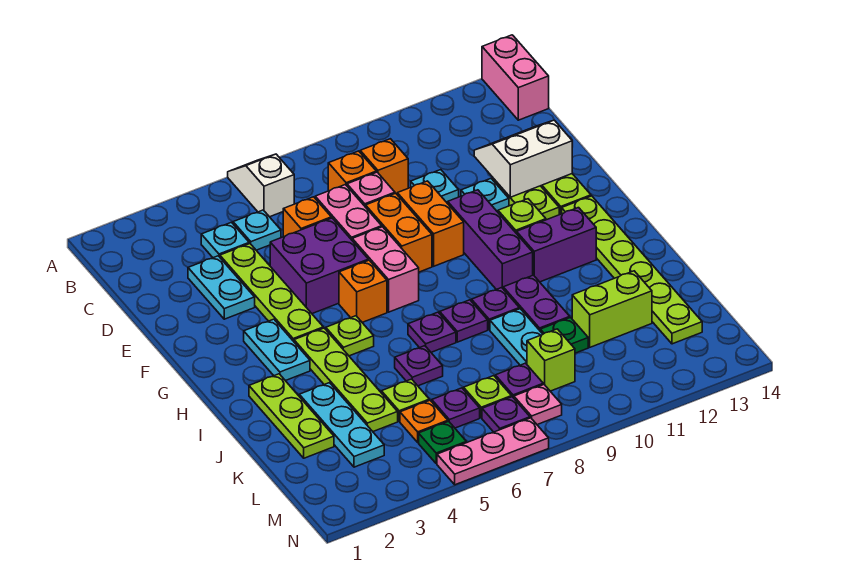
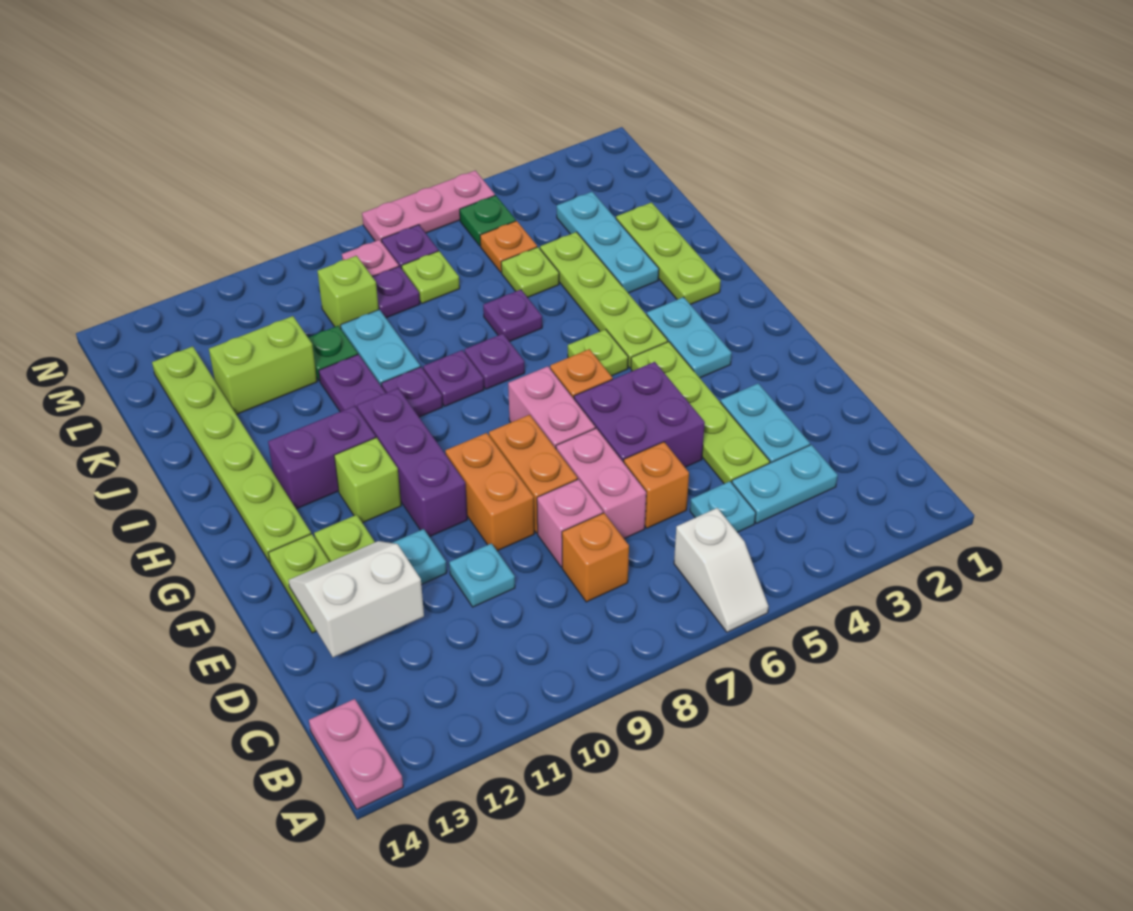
pink brick A14:B14 level 1 -> pink plate A14:B14 level 1
cyan plate C4 level 1 -> cyan plate C3:C4 level 1
orange brick C9 level 1 -> none
white slope D12:E13 level 2 top E -> white slope D12:E13 level 2 top D
purple plate L6 level 1 -> none

